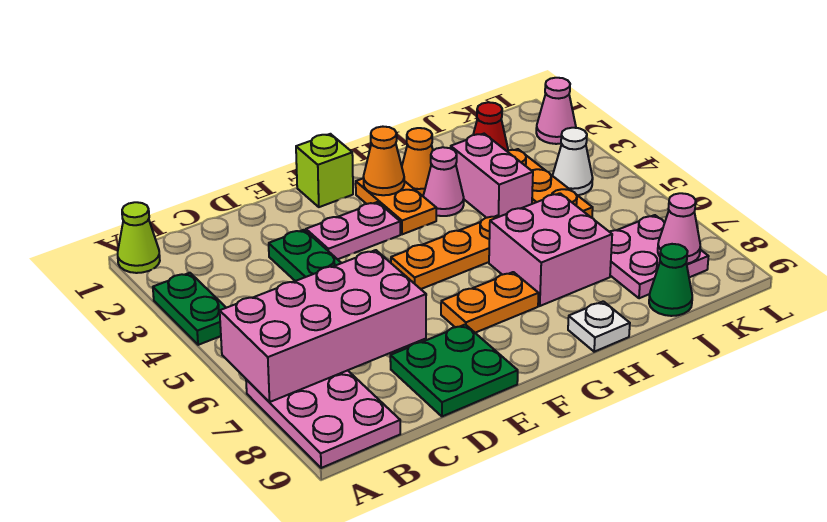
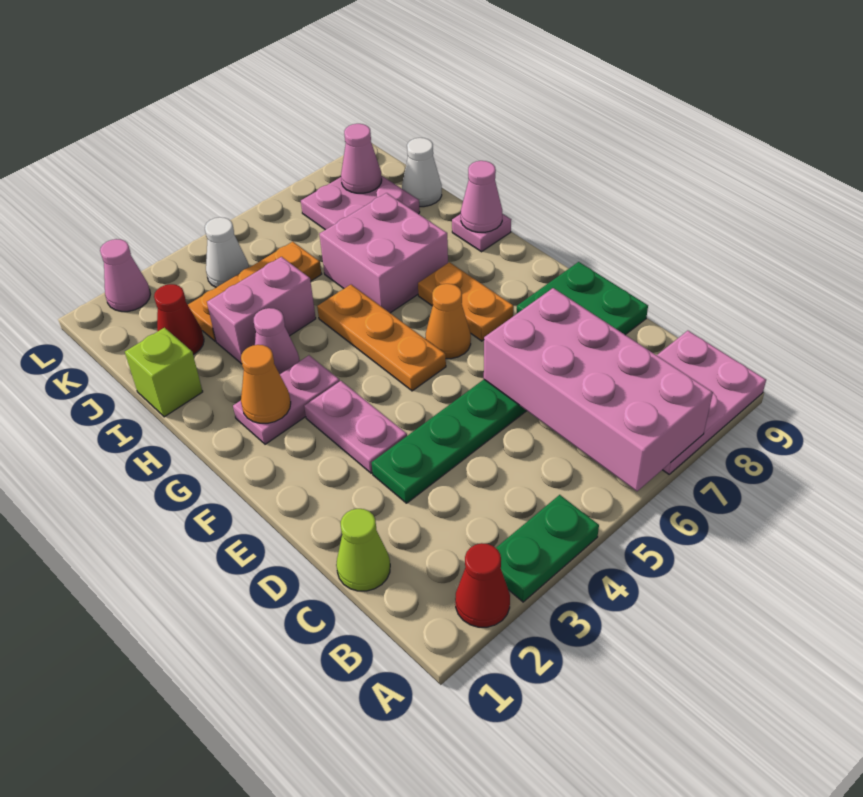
lime cone A1 level 1 -> lime cone C1 level 1
none -> red cone A2 level 1
lime brick F1 level 1 -> lime brick I1 level 1
orange plate G2:G3 level 1 -> pink plate G2:G3 level 1
orange cone H2 level 1 -> orange cone F6 level 1
white plate H9 level 1 -> pink plate H9 level 1
none -> pink cone H9 level 2
green cone J9 level 1 -> white cone J9 level 1

